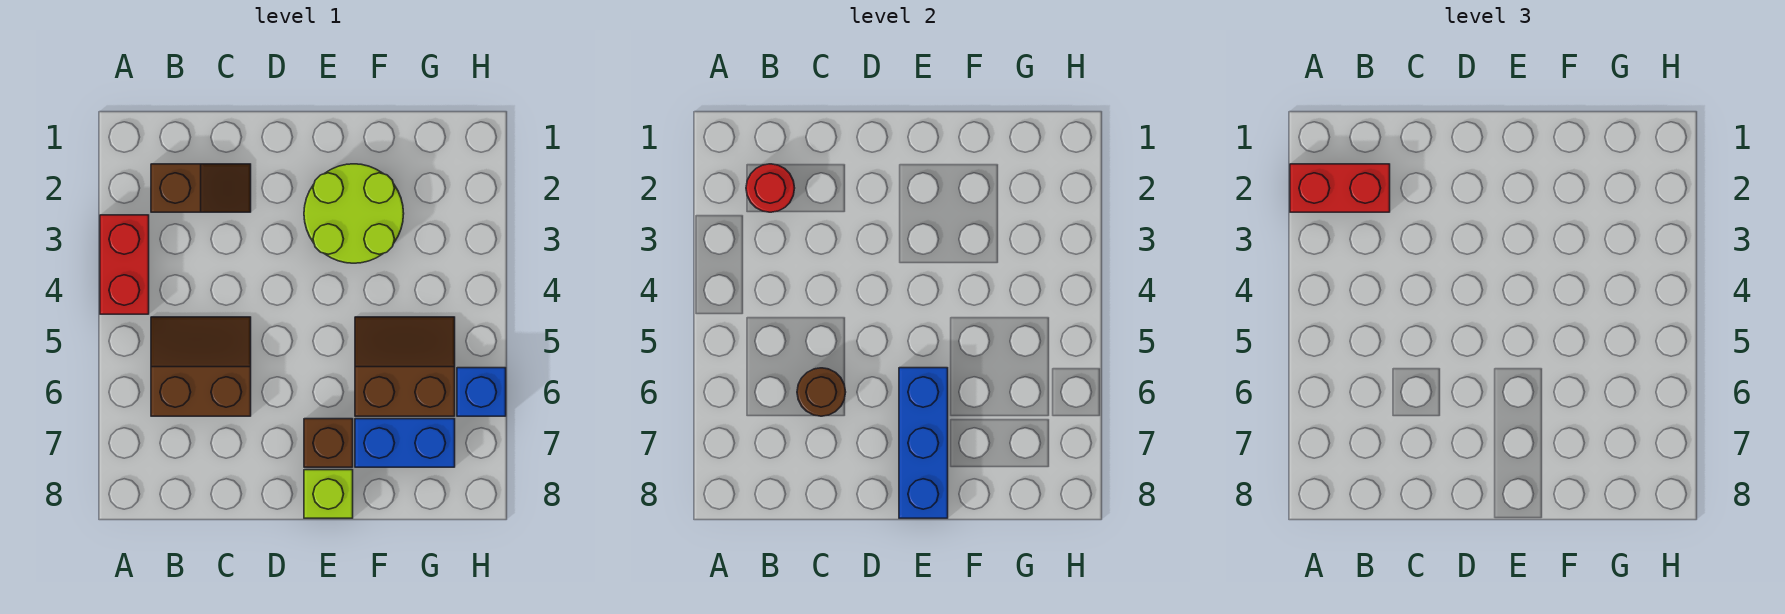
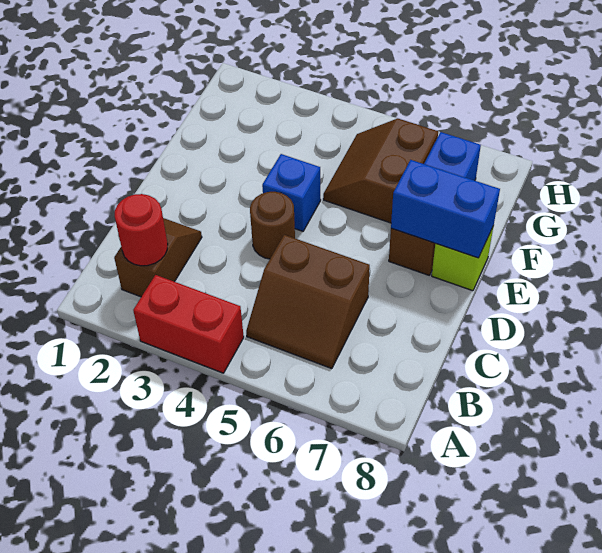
red brick A2:B2 level 3 -> none
brown slope B5:C6 level 1 top 6 -> brown slope B5:C6 level 1 top C
brown round brick C6 level 2 -> brown round brick D4 level 1
lime round brick E2:F3 level 1 -> none
blue brick E6:E8 level 2 -> blue brick E7:E8 level 2
blue brick H6 level 1 -> blue brick E4 level 1

